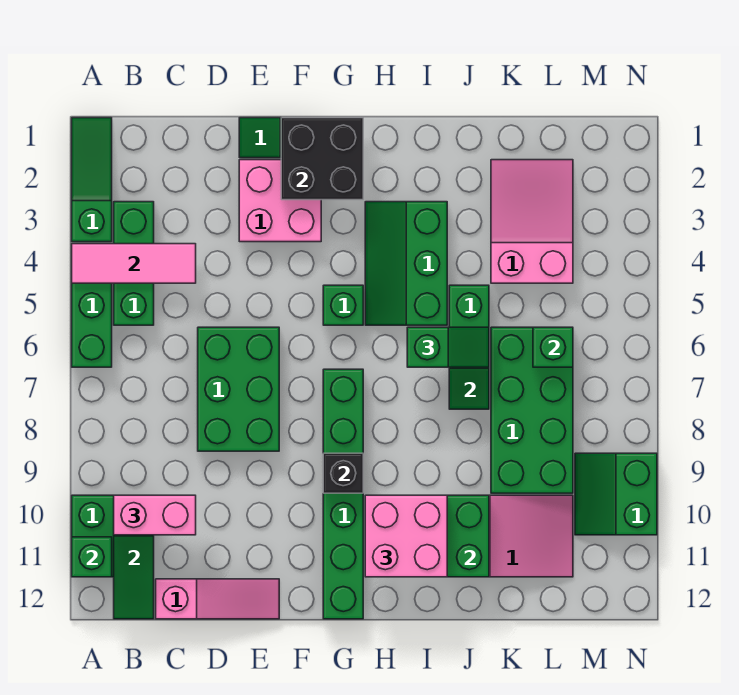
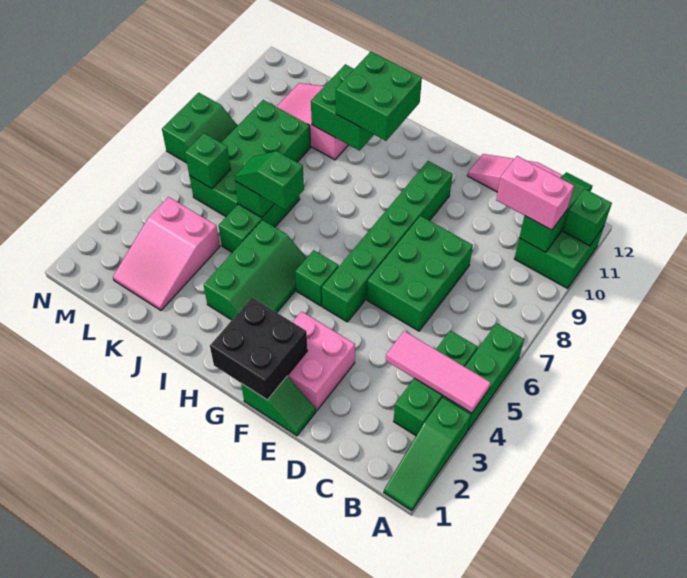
green brick G7:G12 level 1 -> green brick F5:F10 level 1
black brick G9 level 2 -> none
pink brick H10:I11 level 3 -> green brick H10:I11 level 3
green slope M9:N10 level 1 top N -> green slope M7:N8 level 1 top N

